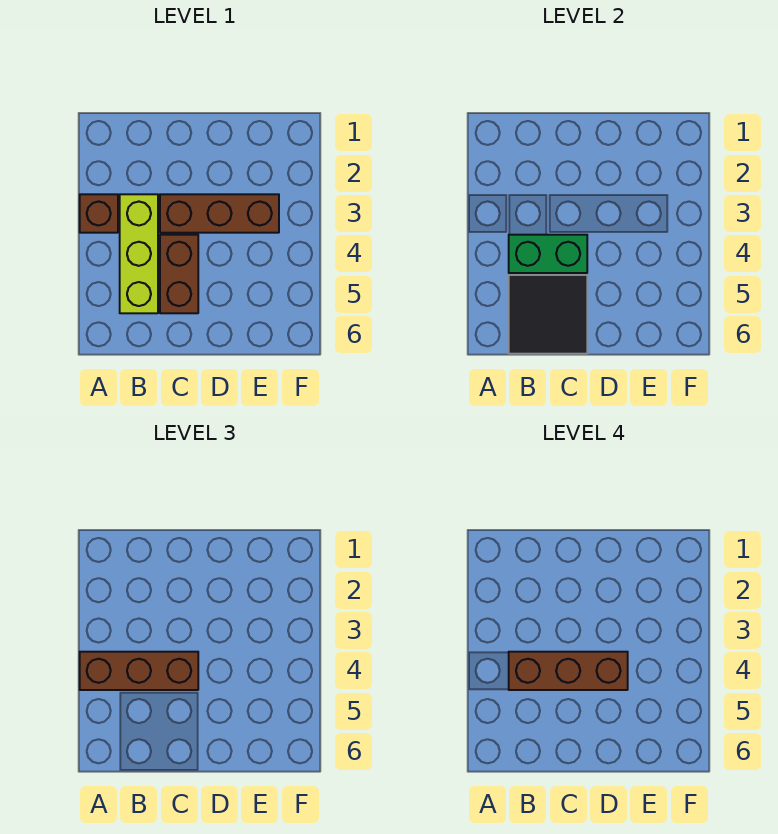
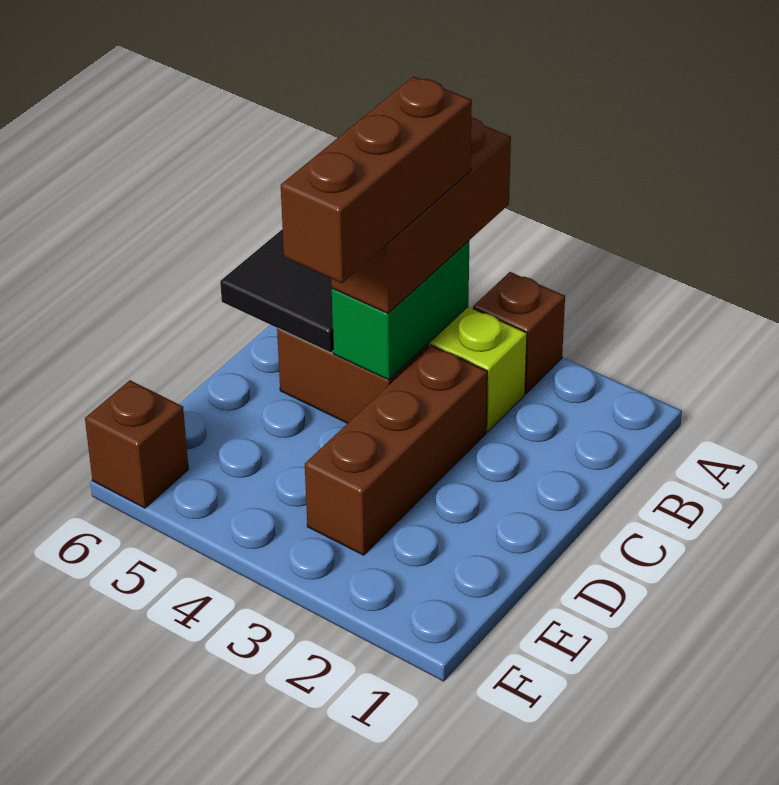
none -> brown brick F6 level 1

